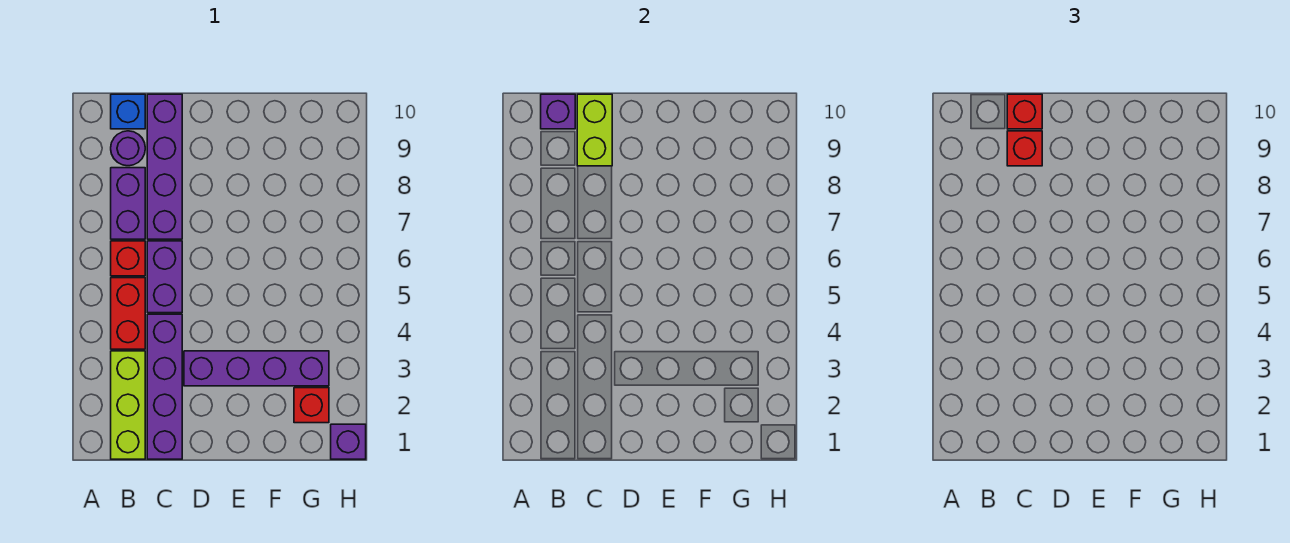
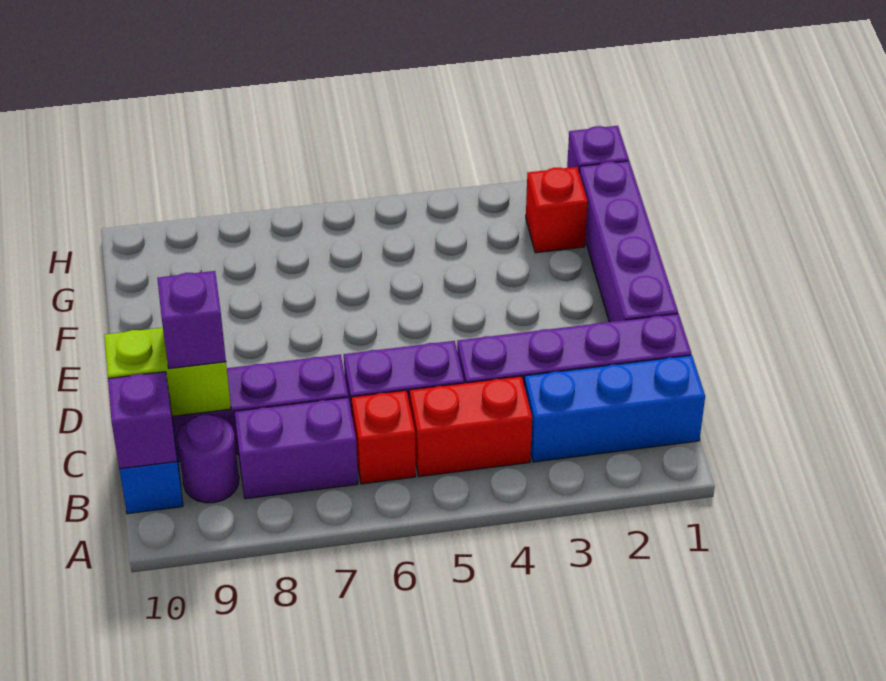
lime brick B1:B3 level 1 -> blue brick B1:B3 level 1
red brick C9 level 3 -> purple brick C9 level 3
red brick C10 level 3 -> none
purple brick D3:G3 level 1 -> purple brick D1:G1 level 1

